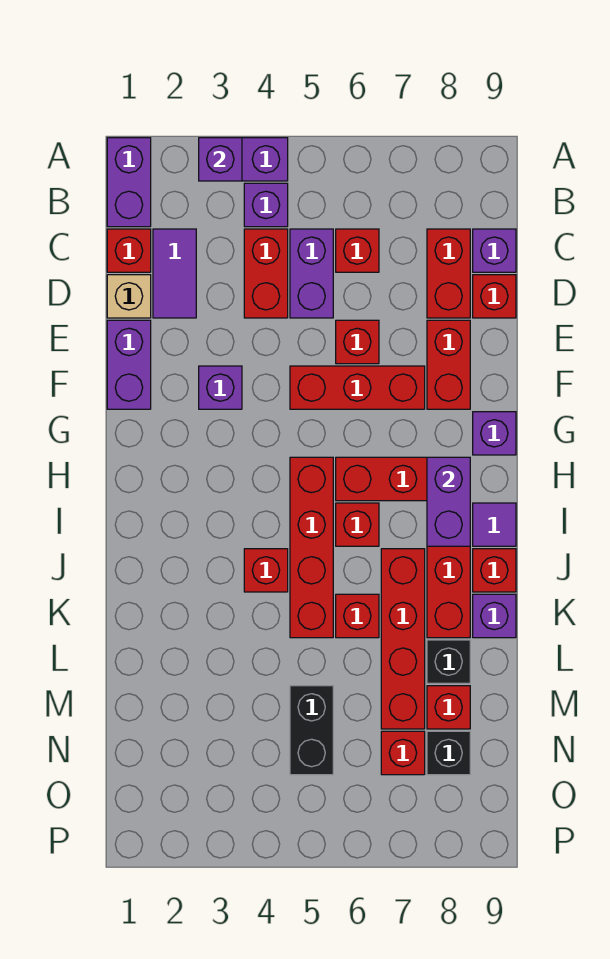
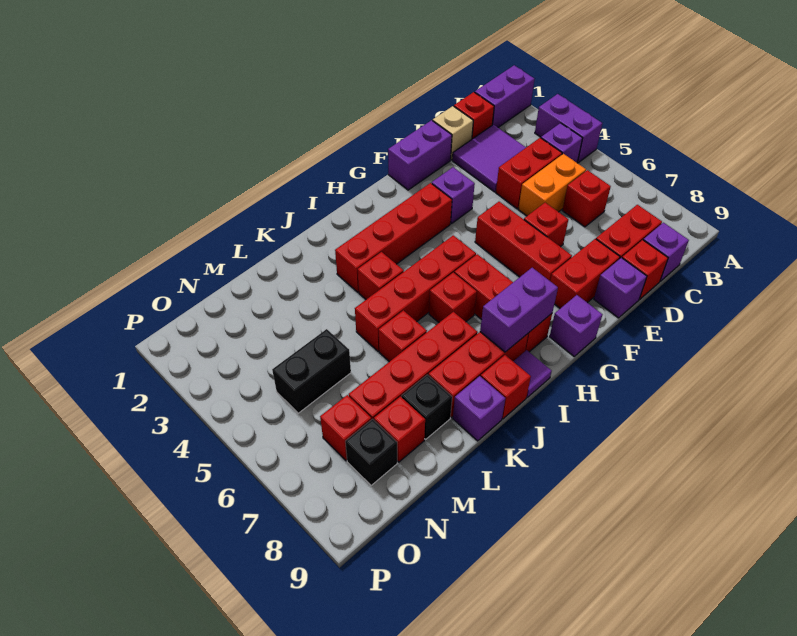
purple brick A3 level 2 -> purple brick E9 level 1
purple tile C2:D2 level 1 -> purple tile C2:D3 level 1
purple brick C5:D5 level 1 -> orange brick C5:D5 level 1
none -> red brick G3:J3 level 1

